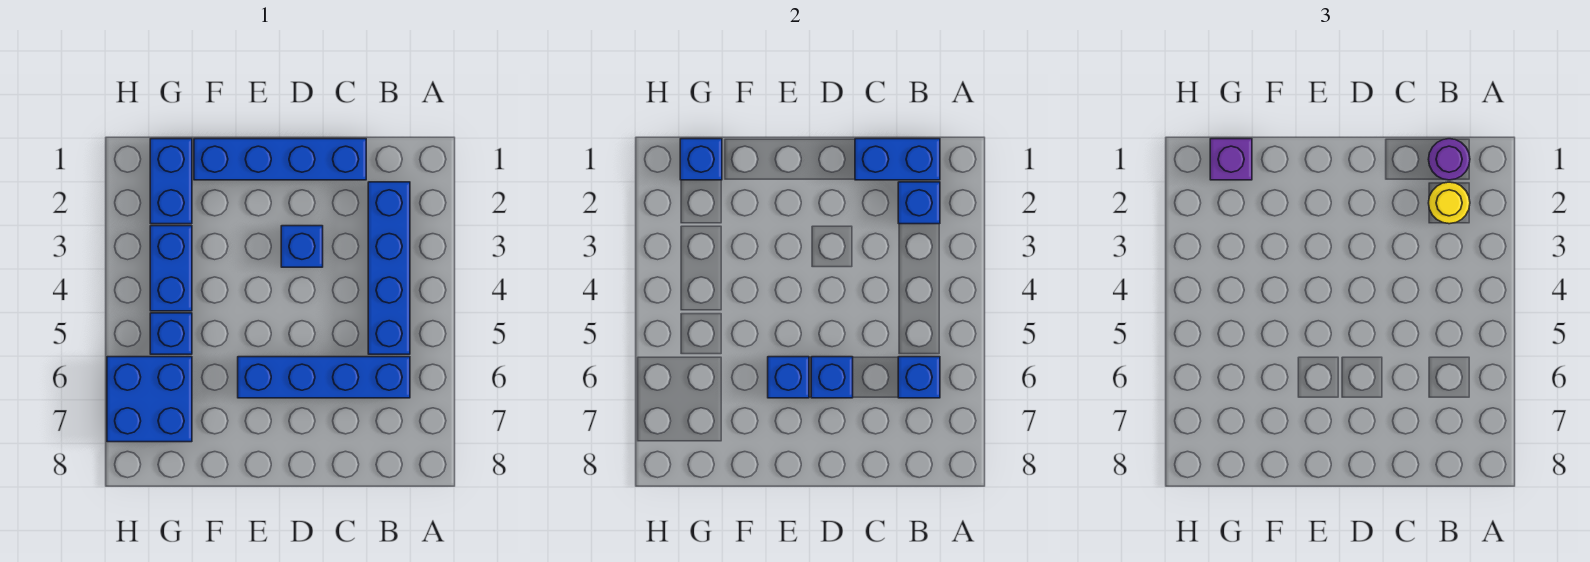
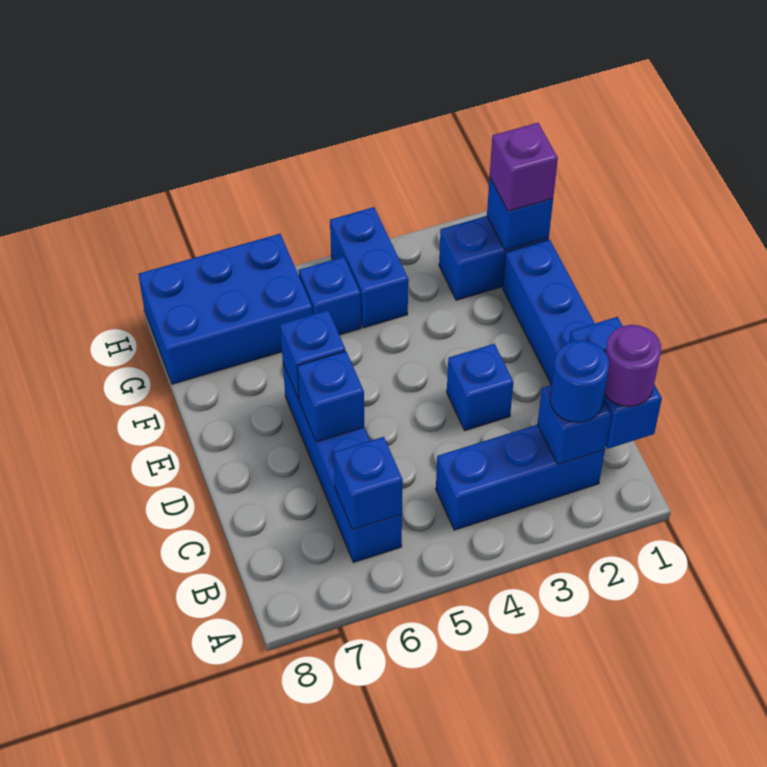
blue brick B2:B5 level 1 -> blue brick B2:B4 level 1
yellow round brick B2 level 3 -> blue round brick B2 level 3
blue brick G3:G4 level 1 -> blue brick G4:H4 level 1
blue brick G6:H7 level 1 -> blue brick G6:H8 level 1

